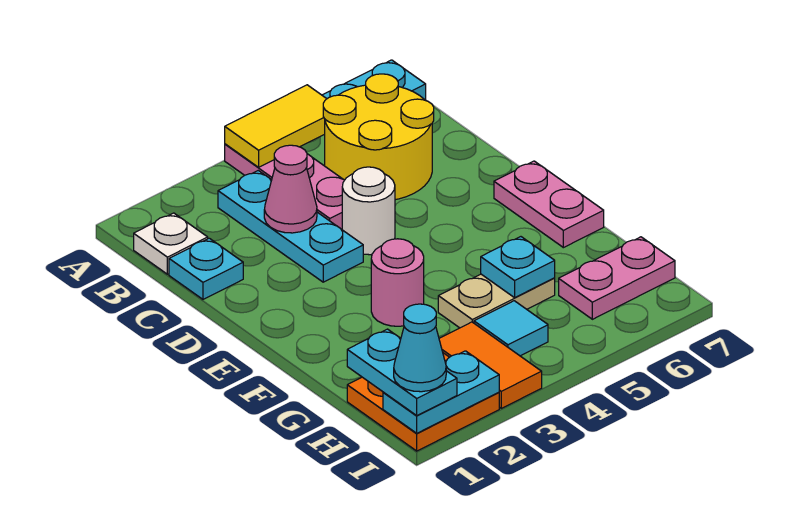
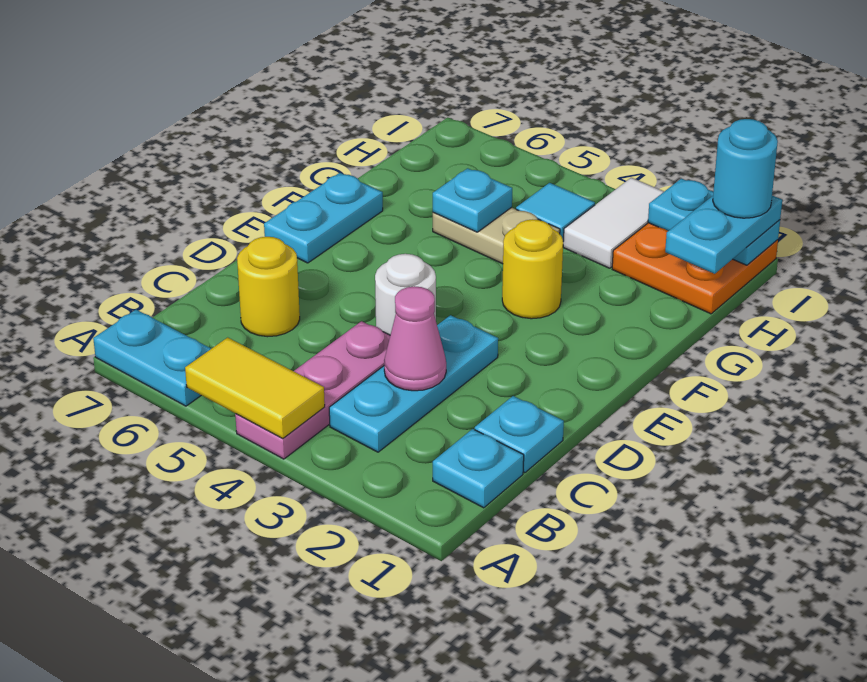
white plate B1 level 1 -> cyan plate B1 level 1
yellow round brick B5:C6 level 1 -> yellow round brick C6 level 1
pink plate E7:F7 level 1 -> cyan plate E7:F7 level 1
pink round brick F3 level 1 -> yellow round brick F3 level 1
orange tile H3:I3 level 1 -> white tile H3:I3 level 1
pink plate H6:H7 level 1 -> none
cyan cone I1 level 4 -> cyan round brick I1 level 4

